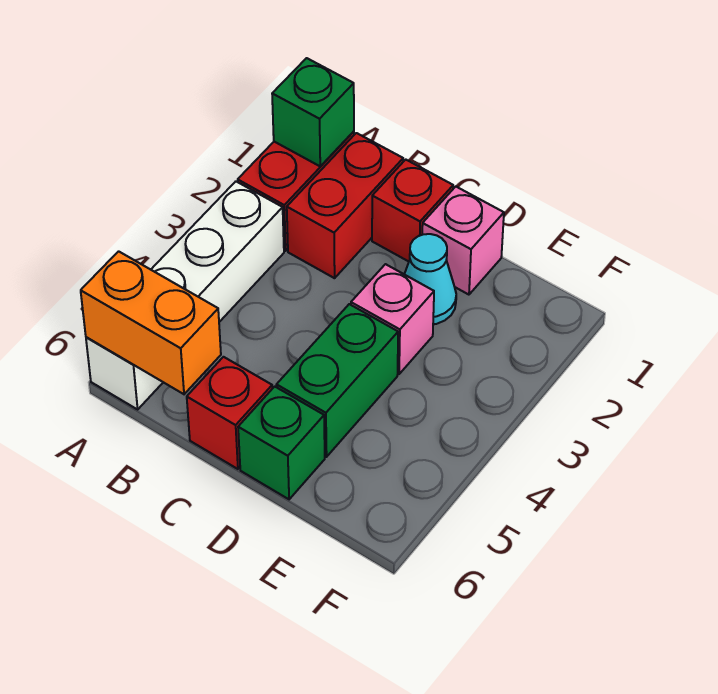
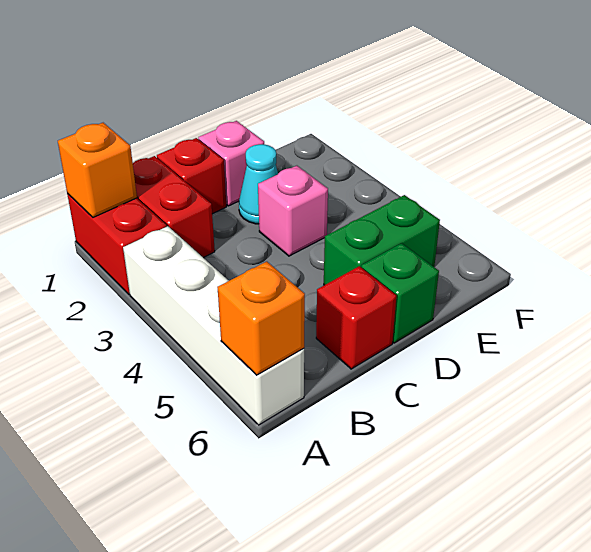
green brick A1 level 2 -> orange brick A1 level 2
orange brick A6:B6 level 2 -> orange brick A6 level 2
green brick D4:D5 level 1 -> green brick D5:E5 level 1

